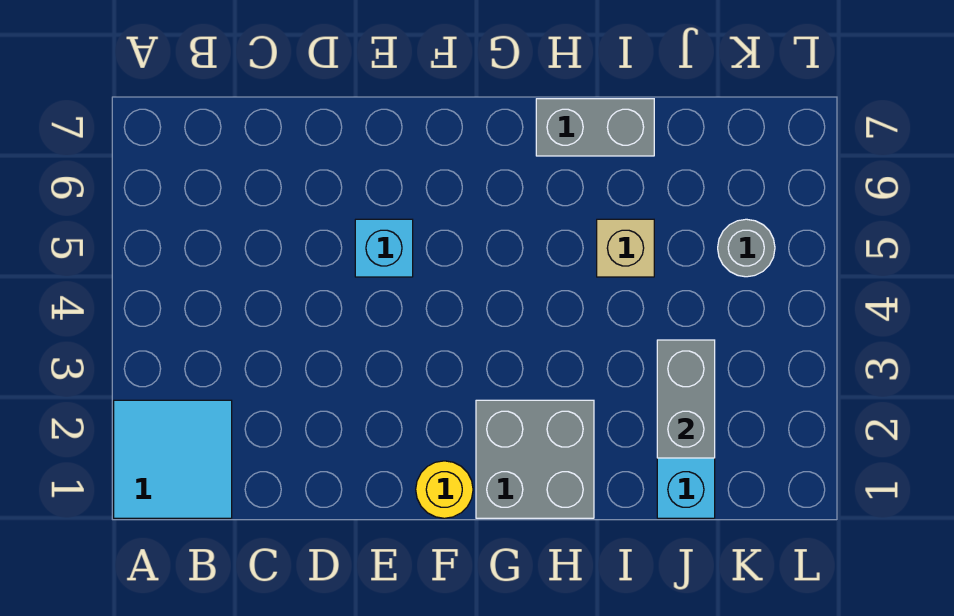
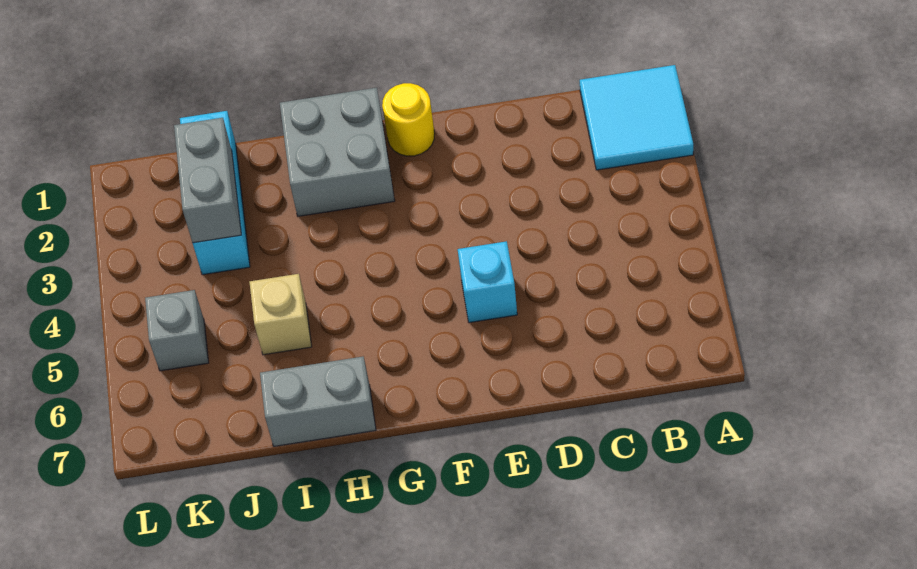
grey round brick K5 level 1 -> grey brick K5 level 1

